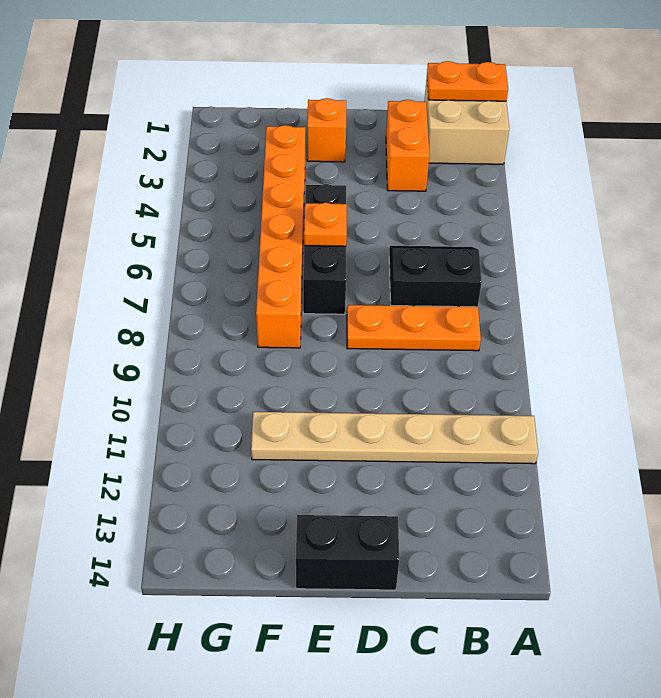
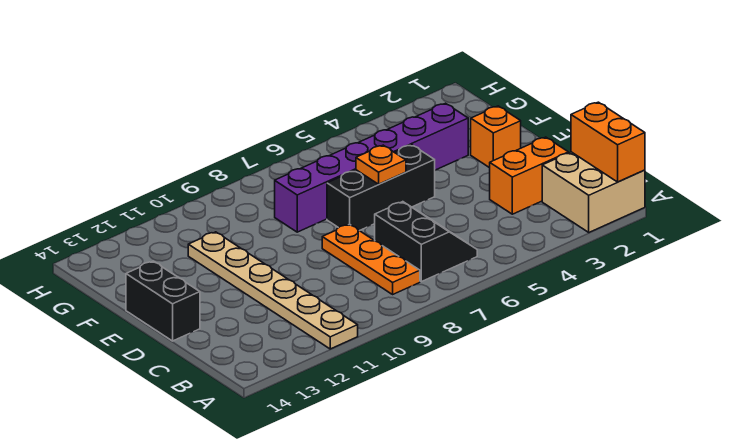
orange plate A1:B1 level 2 -> orange brick A1:B1 level 2
orange brick F3:F8 level 1 -> purple brick F3:F8 level 1

